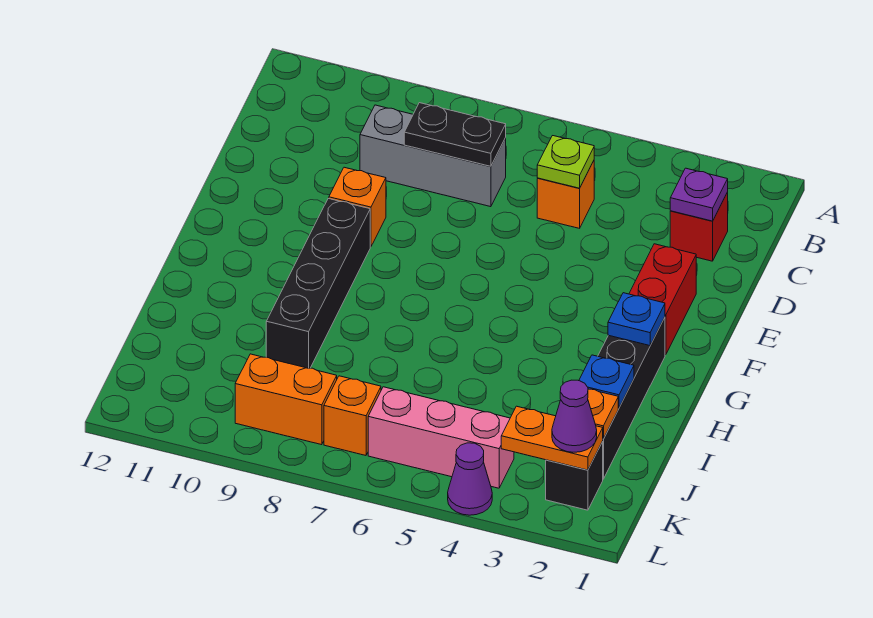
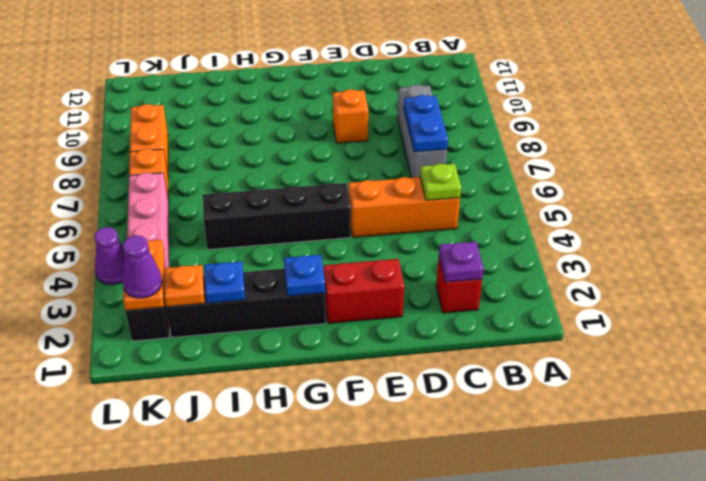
orange brick C5 level 1 -> orange brick C5:E5 level 1
black plate C7:C8 level 2 -> blue plate C7:C8 level 2
black brick F9:I9 level 1 -> black brick F5:I5 level 1

